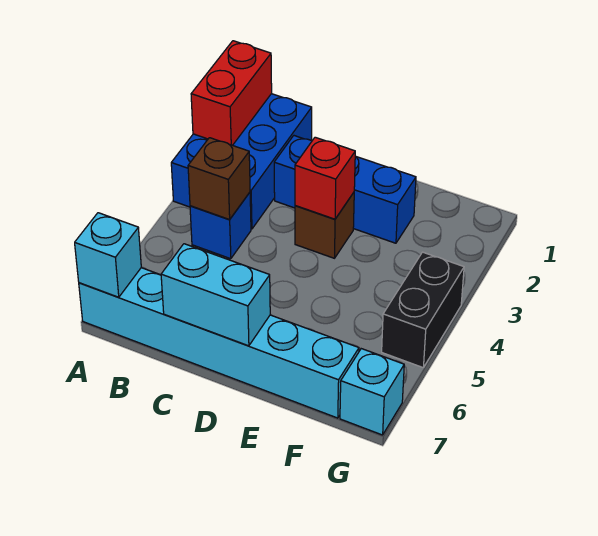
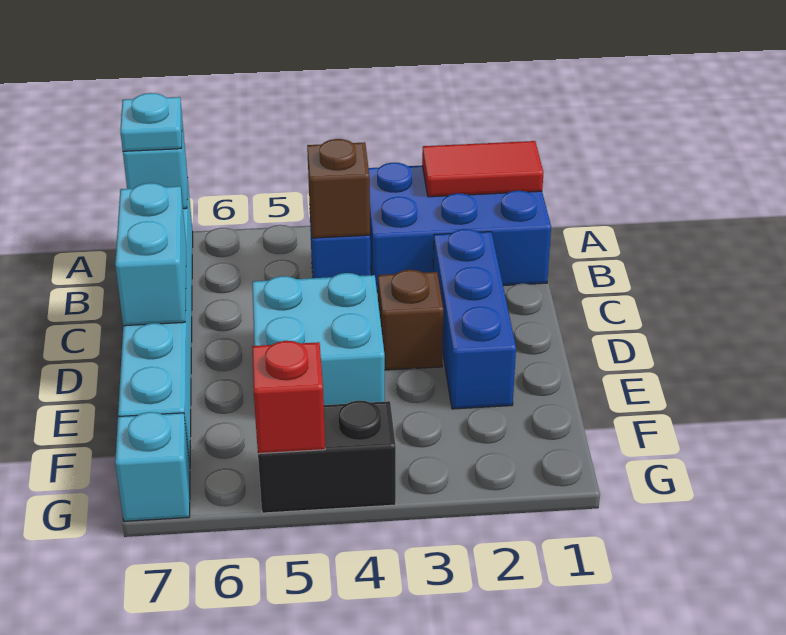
red brick A1:A2 level 2 -> red tile A1:A2 level 2
none -> cyan plate A7 level 3
red brick D3 level 2 -> red brick G5 level 2
none -> cyan brick D4:E5 level 1

